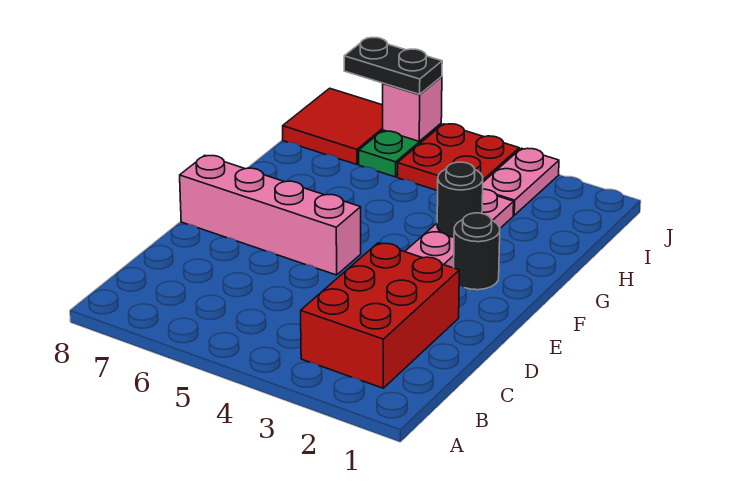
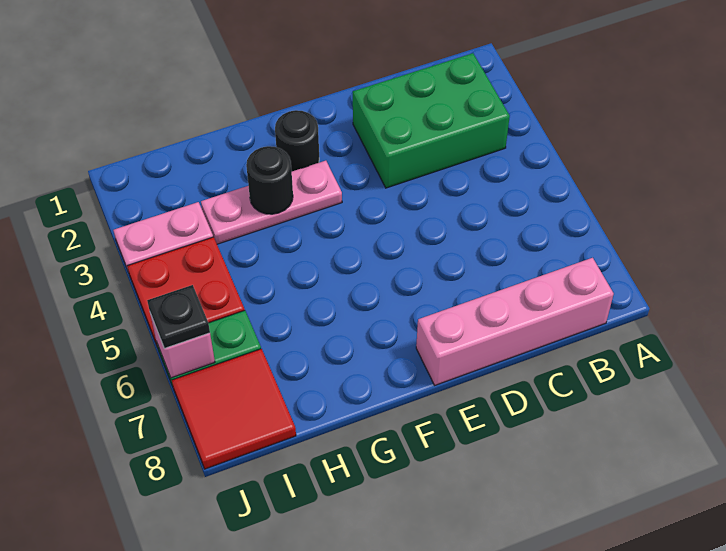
red brick B2:D3 level 1 -> green brick B2:D3 level 1
pink brick E5:E8 level 1 -> pink brick B8:E8 level 1
black plate J6:J7 level 3 -> black plate J6 level 3

